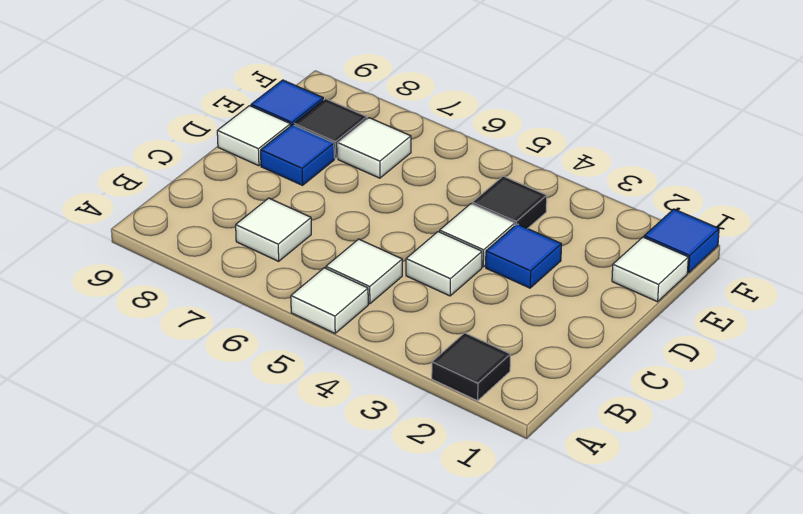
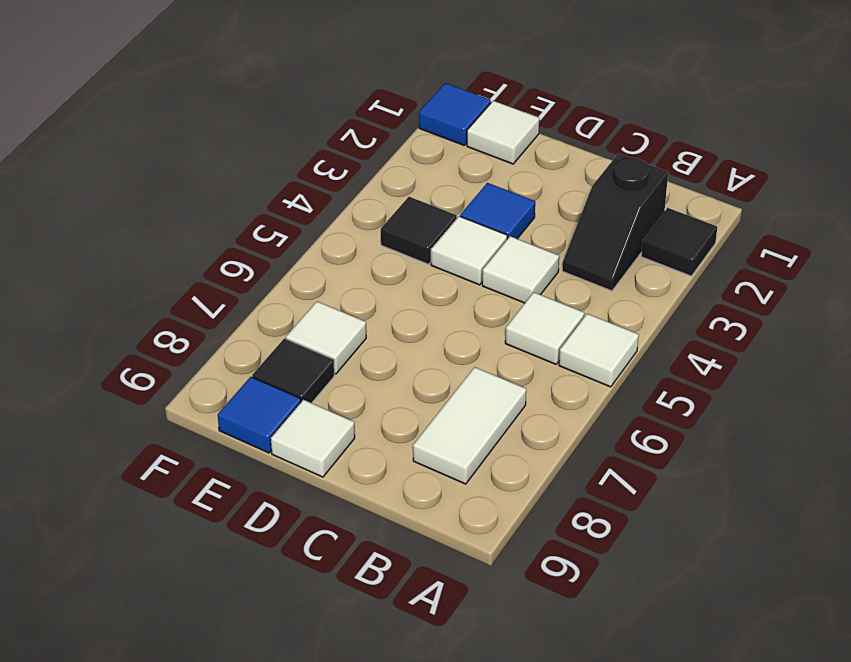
none -> black slope B2:B3 level 1 top 2
white tile B7 level 1 -> white tile B7:B8 level 1
blue tile D8 level 1 -> none

